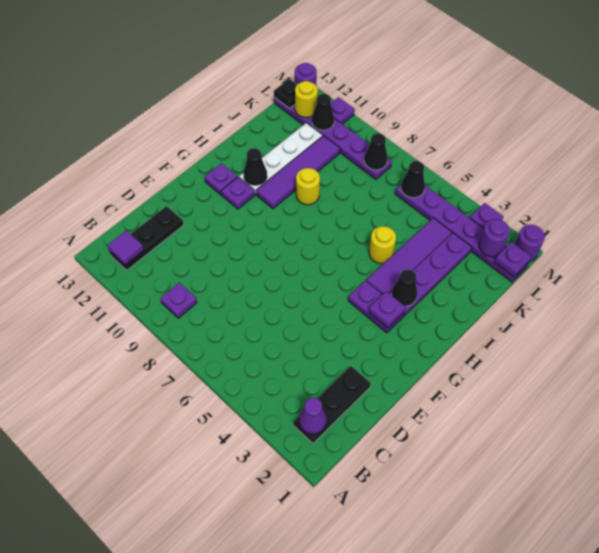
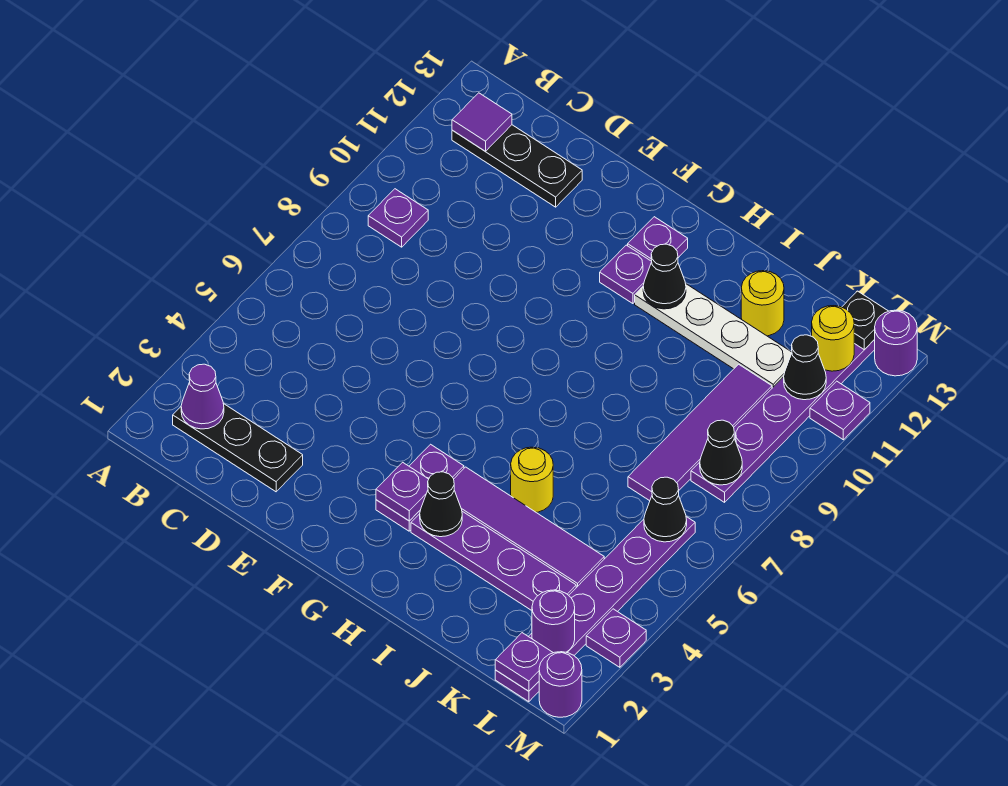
purple tile H10:K10 level 1 -> purple tile K7:K10 level 1
yellow round brick I9 level 1 -> yellow round brick J12 level 1

